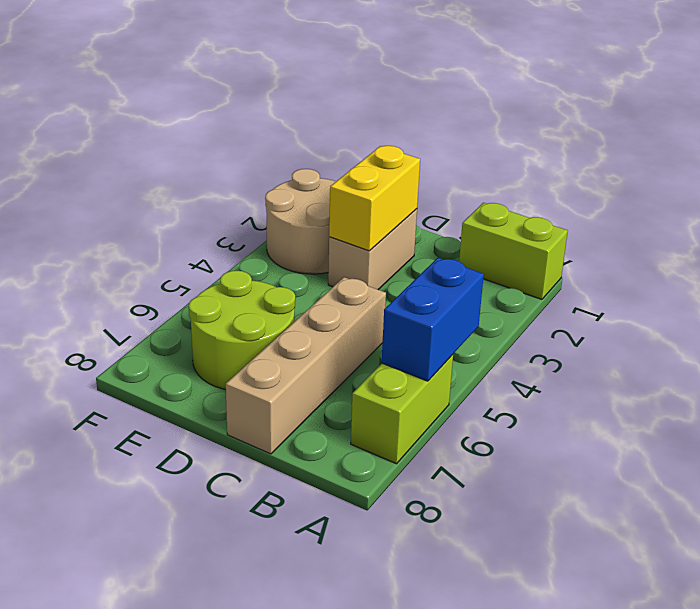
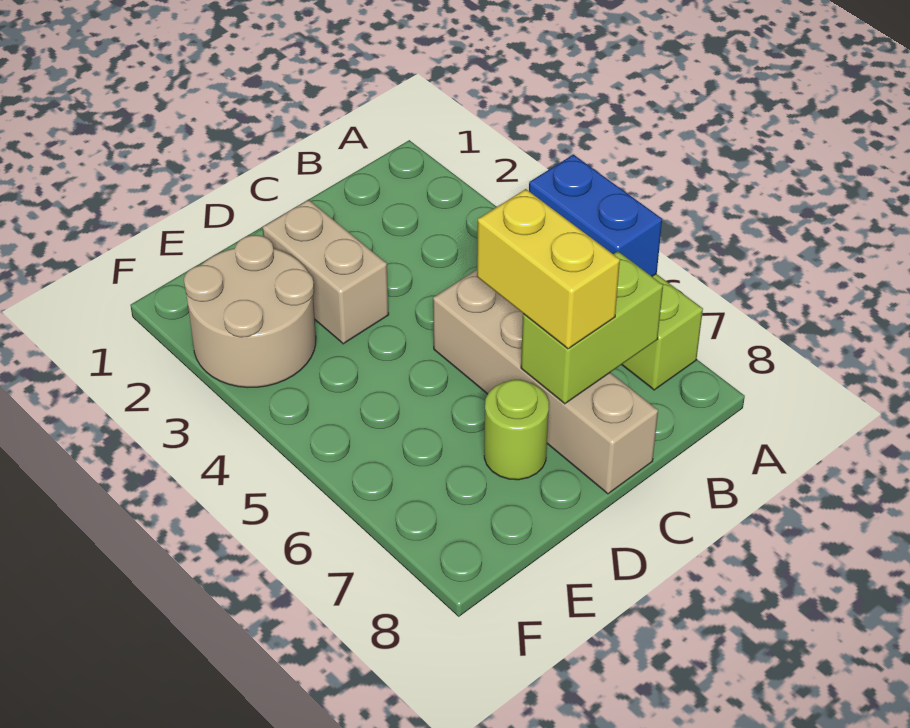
lime brick A1:B1 level 1 -> lime brick B7:C7 level 2
yellow brick D2:D3 level 2 -> yellow brick C6:C7 level 3
lime round brick D6:E7 level 1 -> lime round brick D7 level 1

